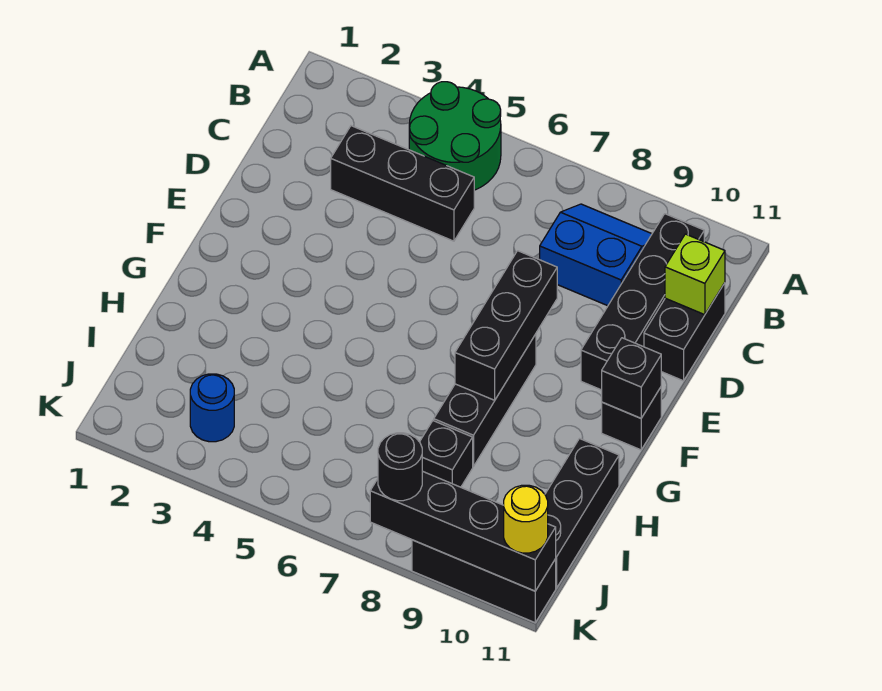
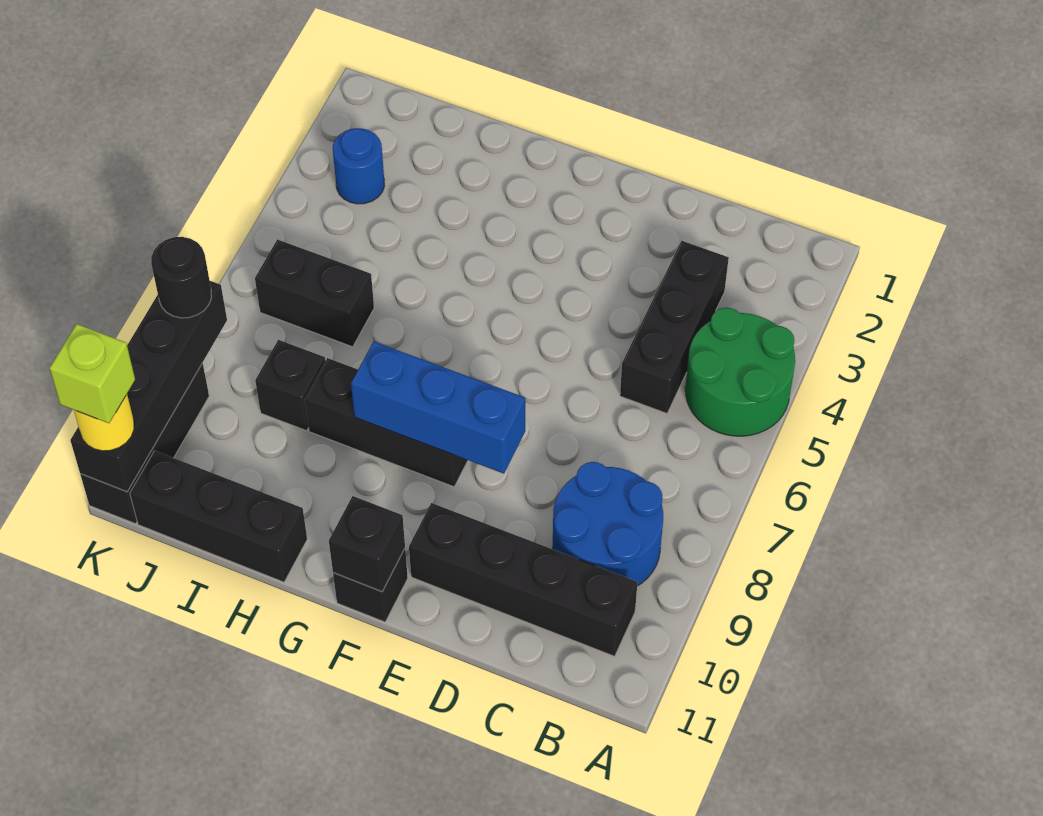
blue slope B8:C9 level 1 top C -> blue round brick B8:C9 level 1
black brick C11:D11 level 1 -> black brick I6:J6 level 1
lime brick C11 level 2 -> lime brick K11 level 4
black brick E8:G8 level 2 -> blue brick E8:G8 level 2

